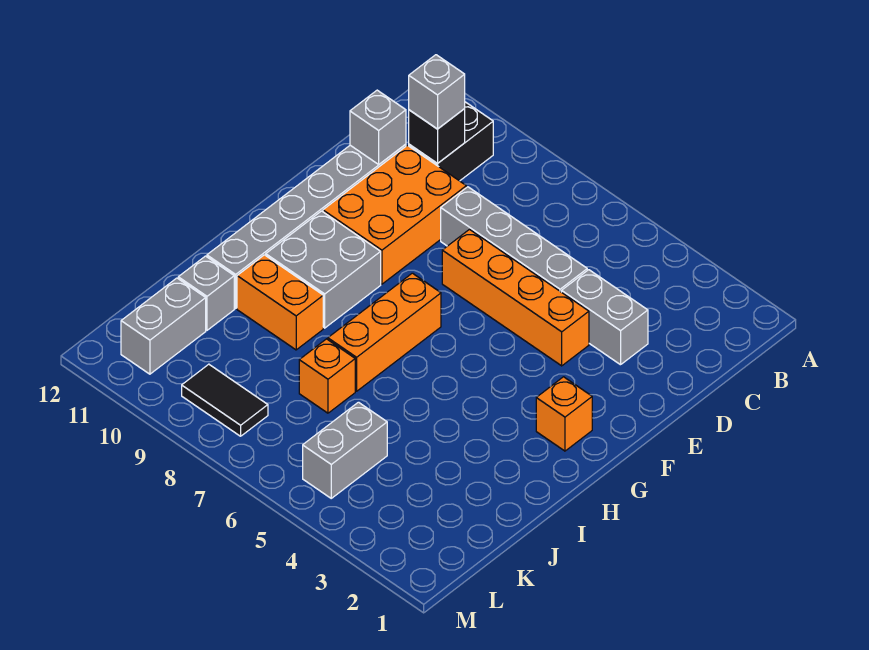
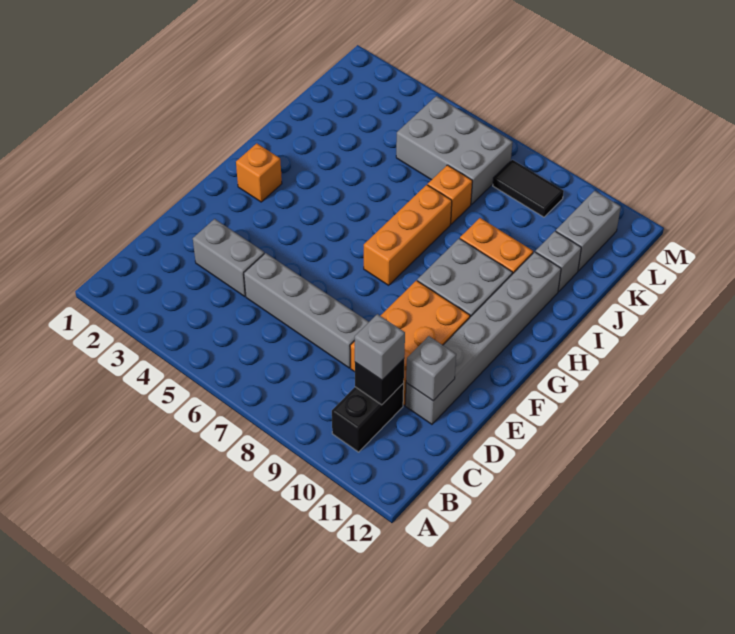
orange brick E4:E7 level 1 -> none
grey brick K5:L5 level 1 -> grey brick K5:L7 level 1

